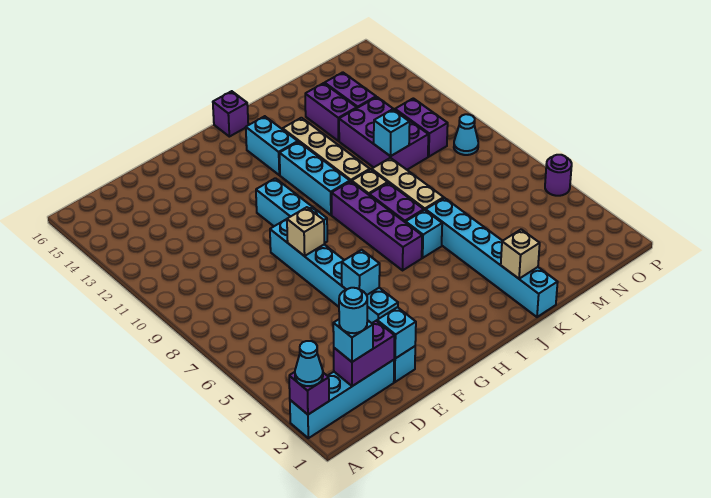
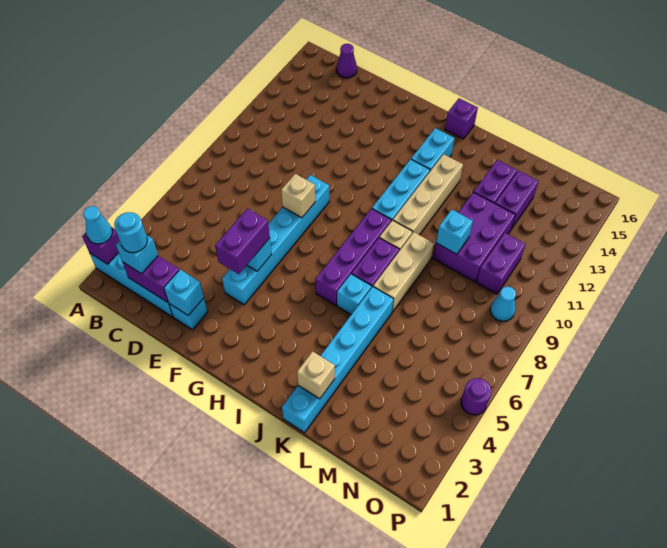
none -> purple cone C16 level 1
none -> purple brick F4:F5 level 3
cyan brick G9:G11 level 1 -> none

